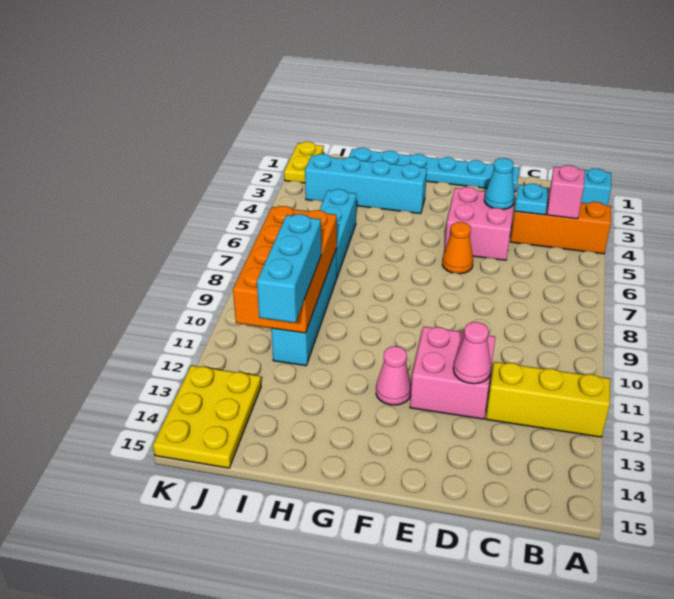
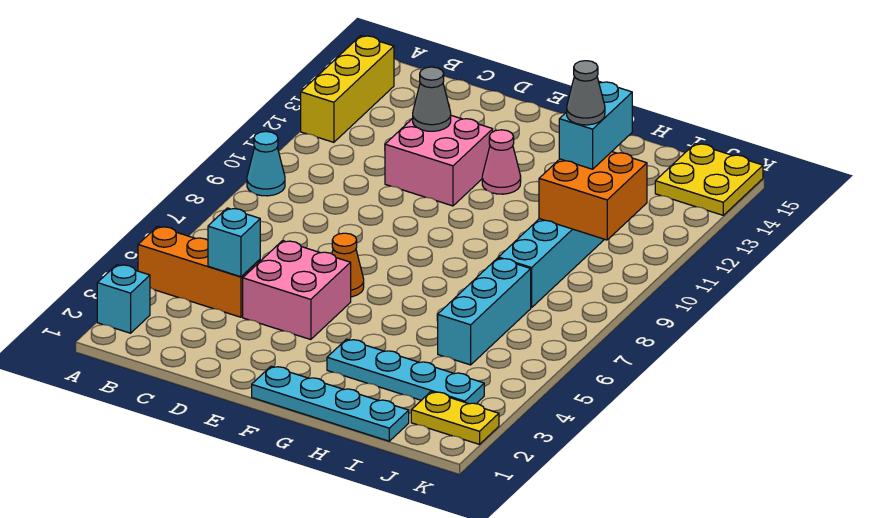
yellow brick A12:C12 level 1 -> yellow brick A12:A14 level 1
pink brick B4 level 2 -> none
cyan plate C4 level 2 -> cyan brick C4 level 2
cyan plate D1:I1 level 1 -> cyan plate F1:I1 level 1
cyan cone D4 level 2 -> cyan cone A9 level 1
pink cone D12 level 2 -> grey cone D12 level 2
cyan brick G3:J3 level 1 -> cyan plate G3:J3 level 1
orange brick I8:J11 level 2 -> orange brick I10:J11 level 2
cyan brick I10:I12 level 3 -> cyan brick I11:I12 level 3
none -> grey cone I11 level 4
yellow plate J13:K15 level 1 -> yellow plate J14:K15 level 1
yellow plate K1:K2 level 1 -> yellow plate J2:K2 level 1

